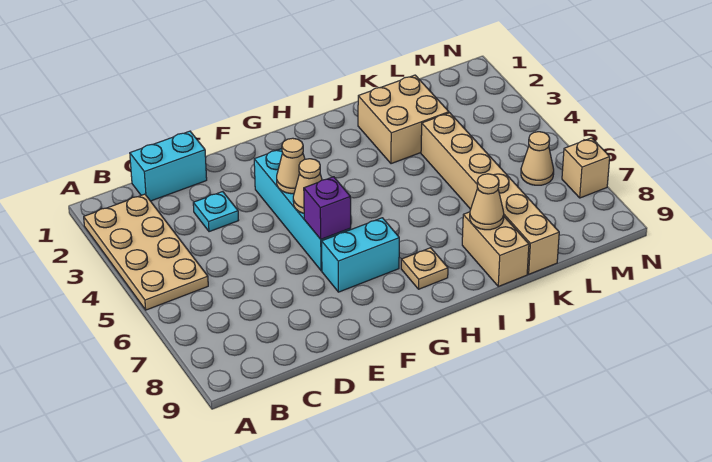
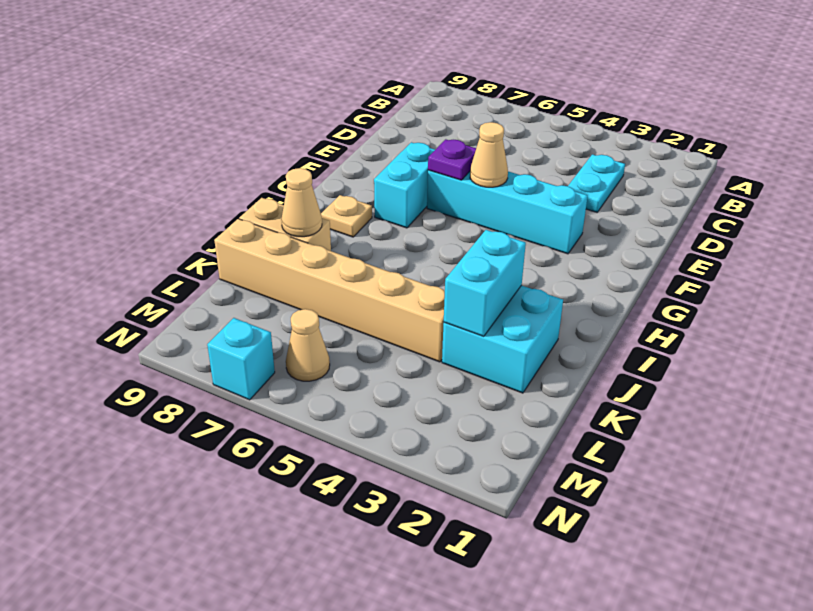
tan plate A2:B5 level 1 -> none
cyan brick C1:D1 level 1 -> cyan brick J3:K3 level 2
cyan plate D3 level 1 -> cyan plate C3:D3 level 1
tan cone F4 level 2 -> none
purple brick F6 level 2 -> purple plate F6 level 2
tan brick J2:K3 level 1 -> cyan brick J2:K3 level 1
tan brick N7 level 1 -> cyan brick N7 level 1

